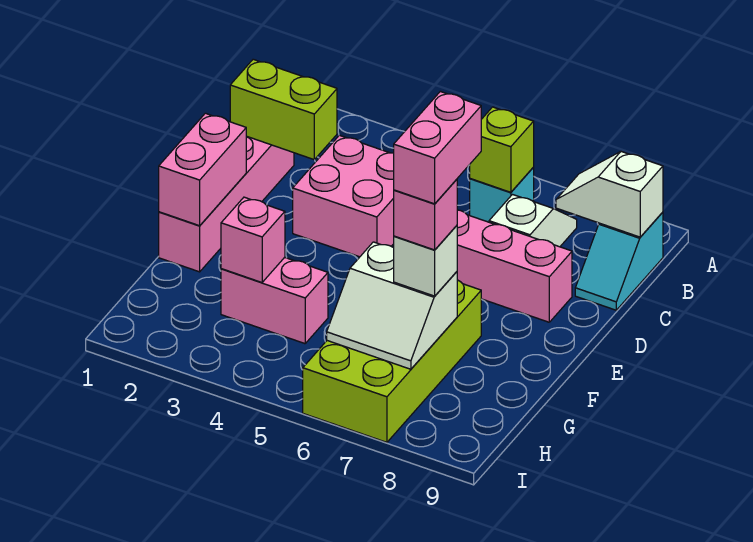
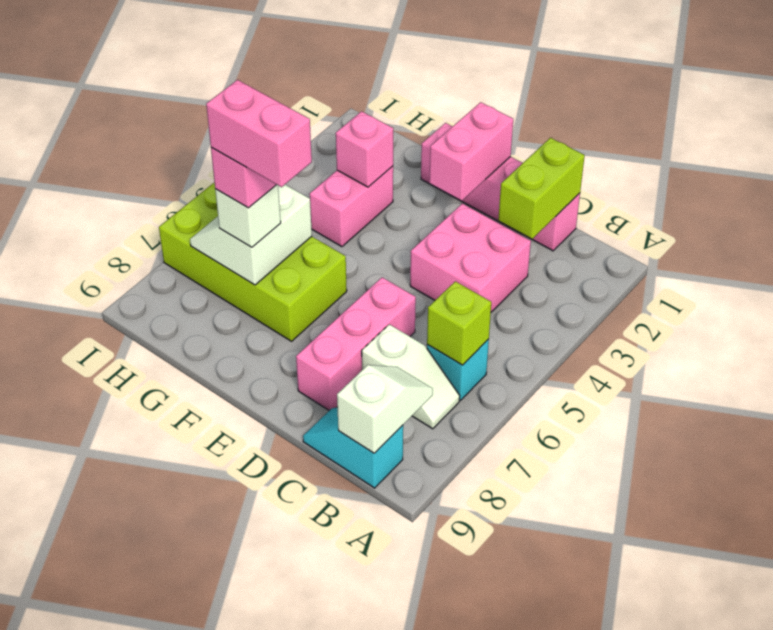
pink brick E1:F1 level 2 -> pink brick E1:E2 level 2

